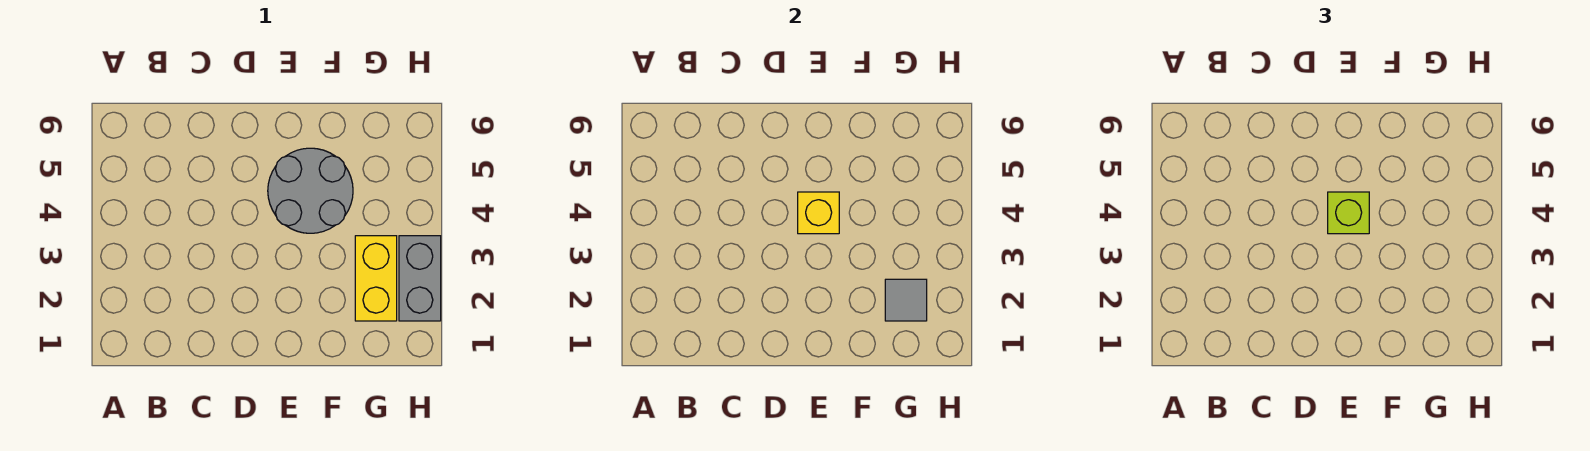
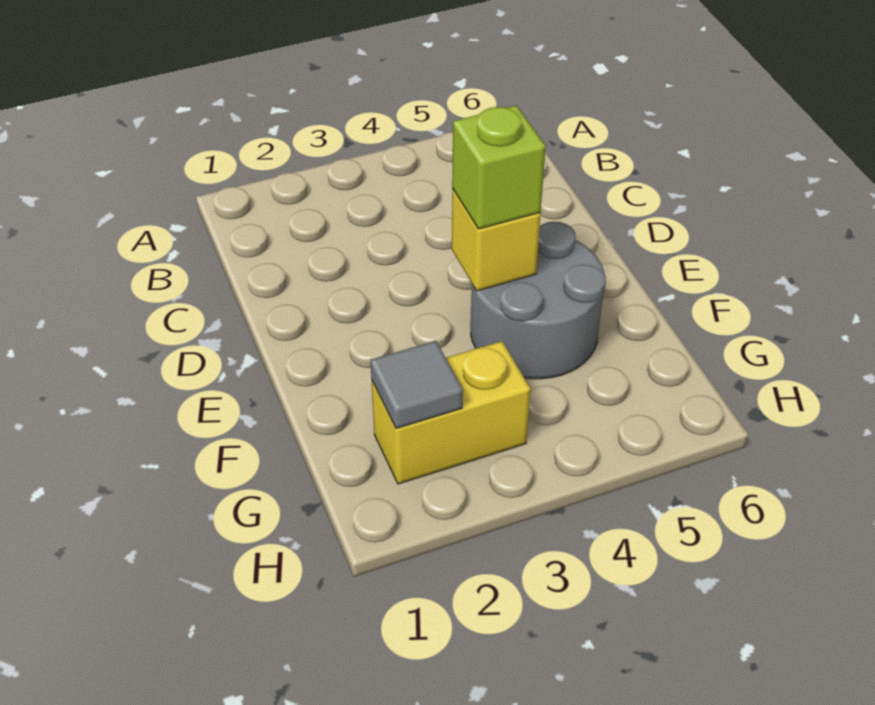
grey brick H2:H3 level 1 -> none

